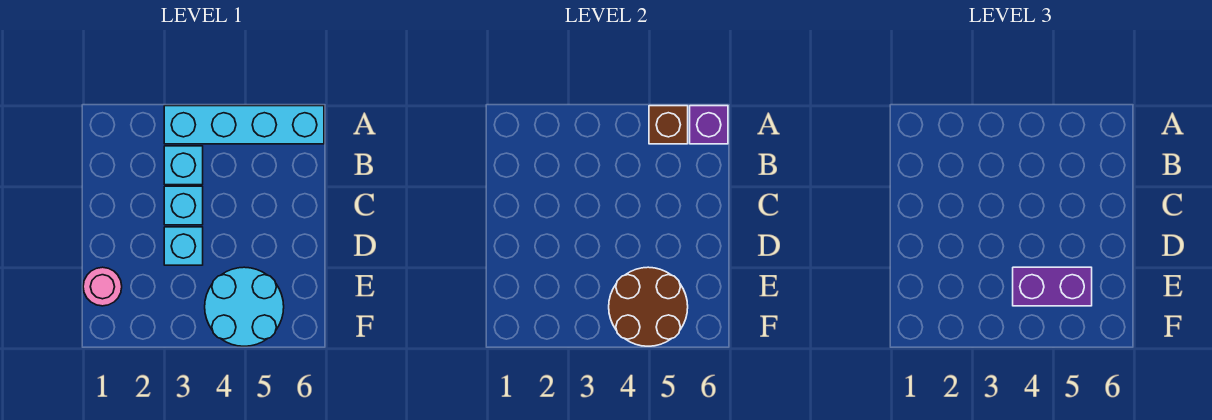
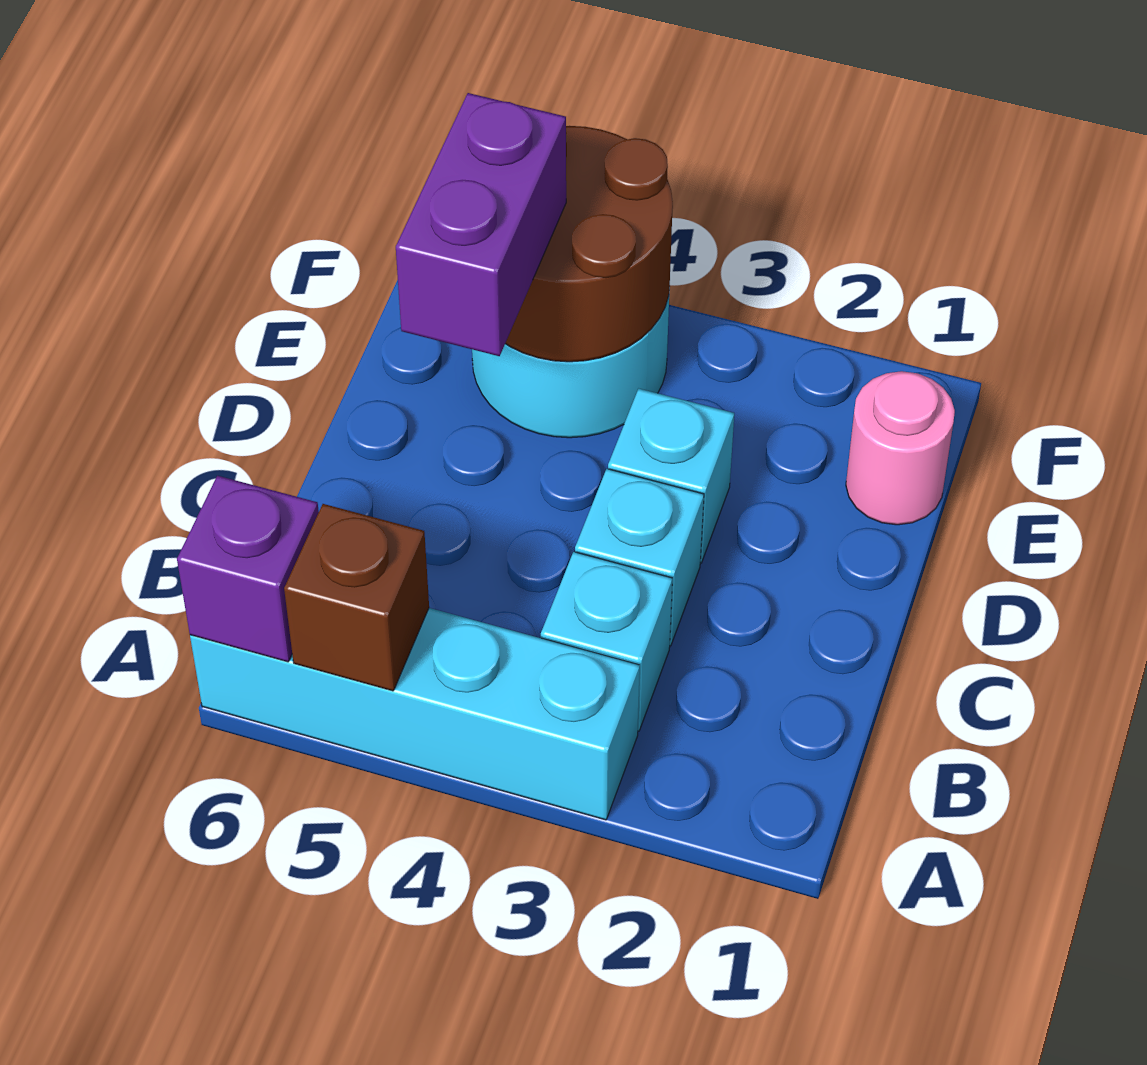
purple brick E4:E5 level 3 -> purple brick D5:E5 level 3

